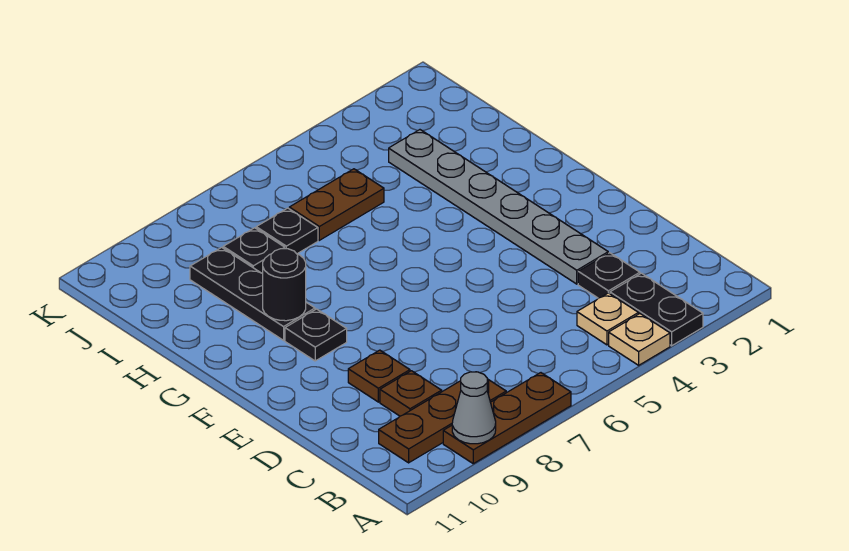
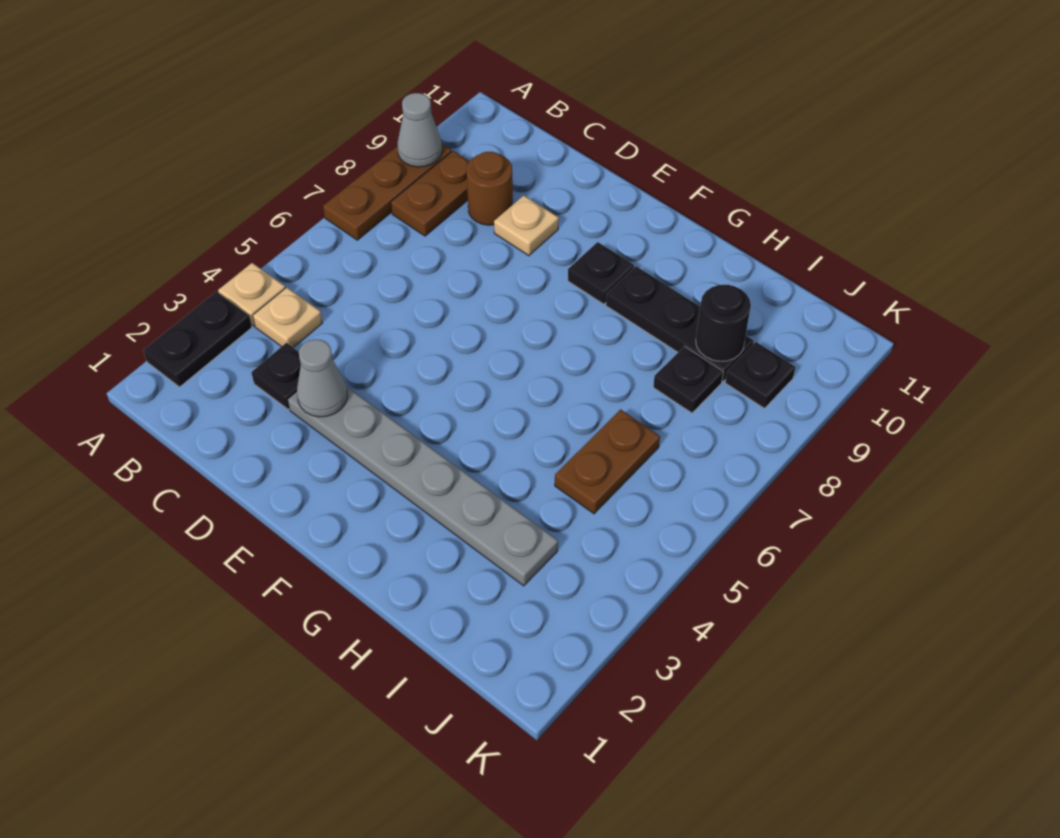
black plate A3:B3 level 1 -> black plate A2:A3 level 1
brown plate B8:B10 level 1 -> brown plate B8:B9 level 1
brown plate C9 level 1 -> brown round brick C9 level 1
none -> grey cone D3 level 2
brown plate D9 level 1 -> tan plate D9 level 1
black round brick G9 level 2 -> black round brick I9 level 2
black plate I7 level 1 -> black plate J9 level 1

